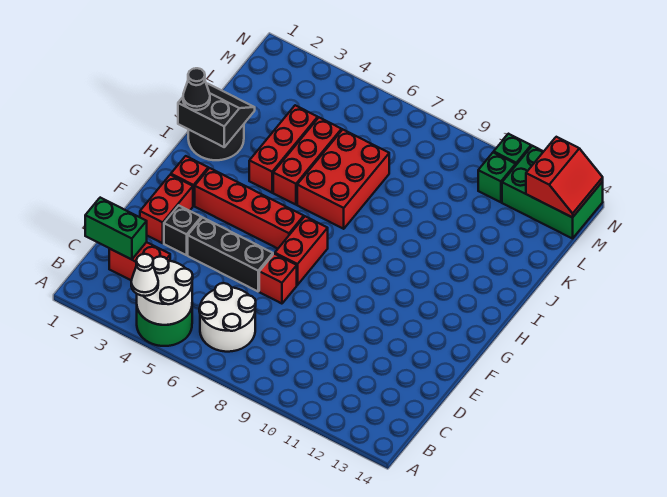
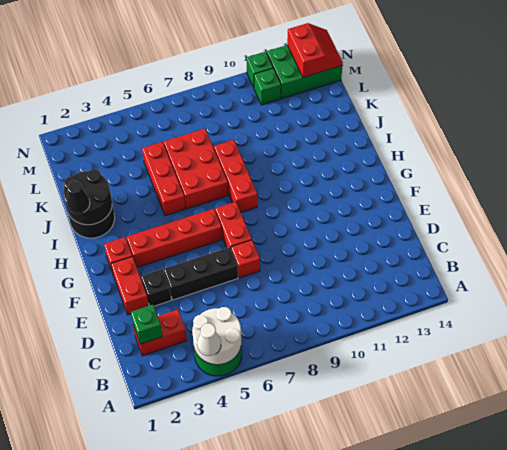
white round brick B6:C7 level 1 -> none
green brick C1:C2 level 2 -> green brick C2 level 2
black slope I1:J2 level 2 top I -> black round brick I1:J2 level 2
red brick I4:K4 level 1 -> red brick H8:J8 level 1

